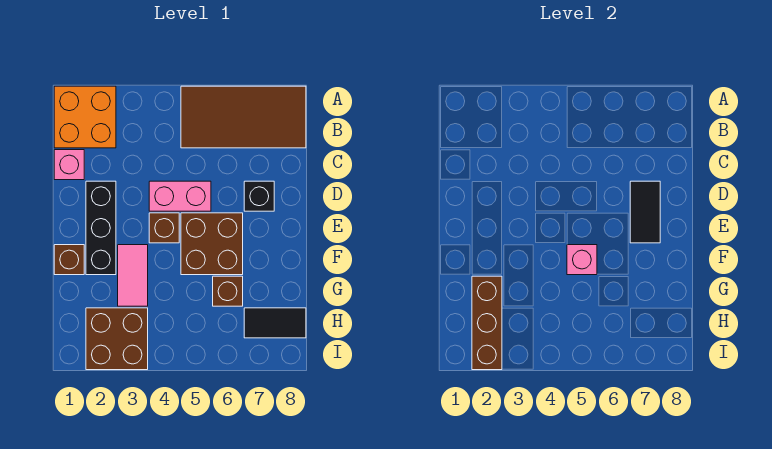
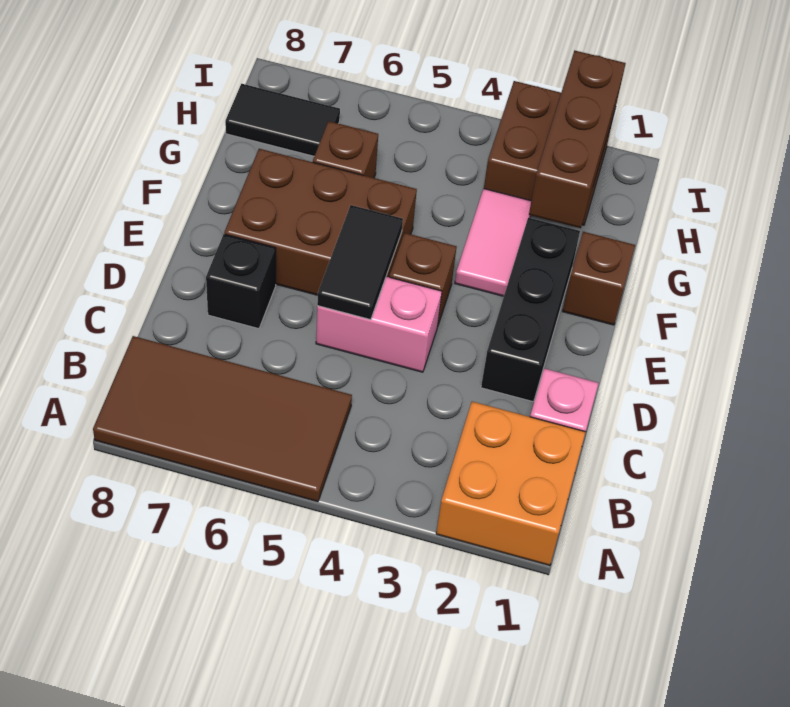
black tile D7:E7 level 2 -> black tile D5:E5 level 2
brown brick E5:F6 level 1 -> brown brick E5:F7 level 1
pink brick F5 level 2 -> none

